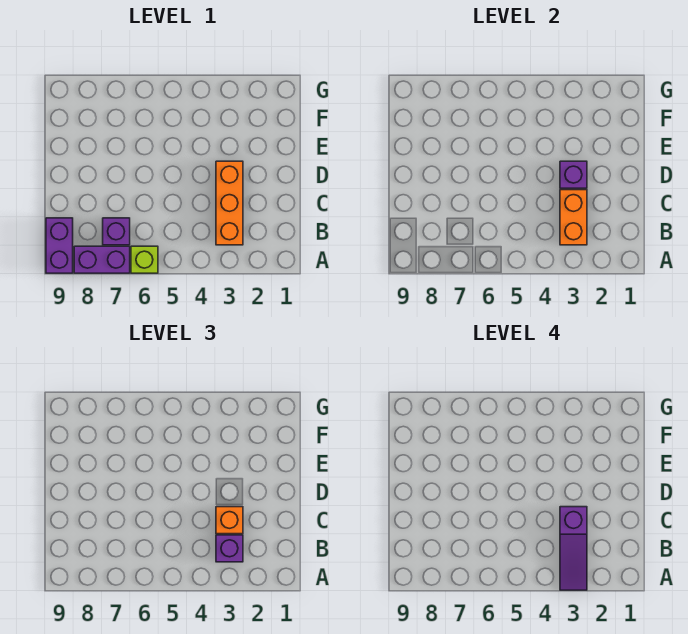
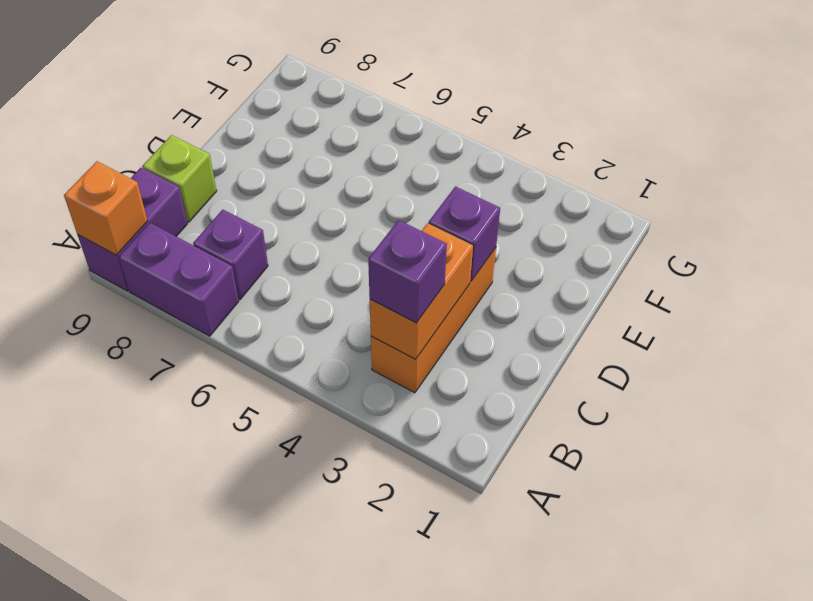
purple slope A3:C3 level 4 top C -> none
lime brick A6 level 1 -> lime brick C9 level 1
orange brick C3 level 3 -> orange brick A9 level 2

